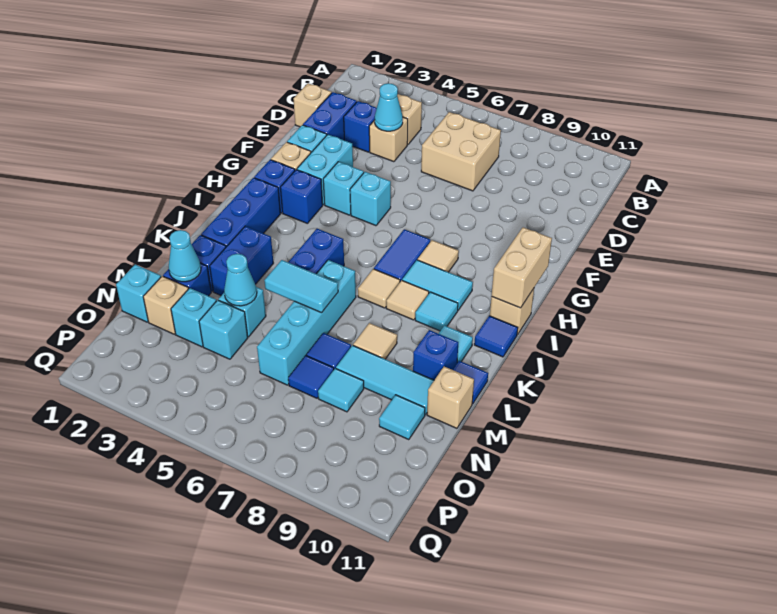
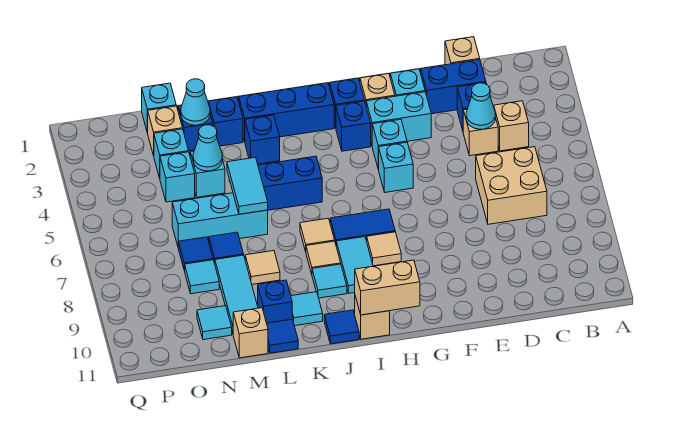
blue brick K3:L3 level 1 -> blue brick K3 level 1
cyan brick K6:N6 level 1 -> cyan brick L6:N6 level 1

